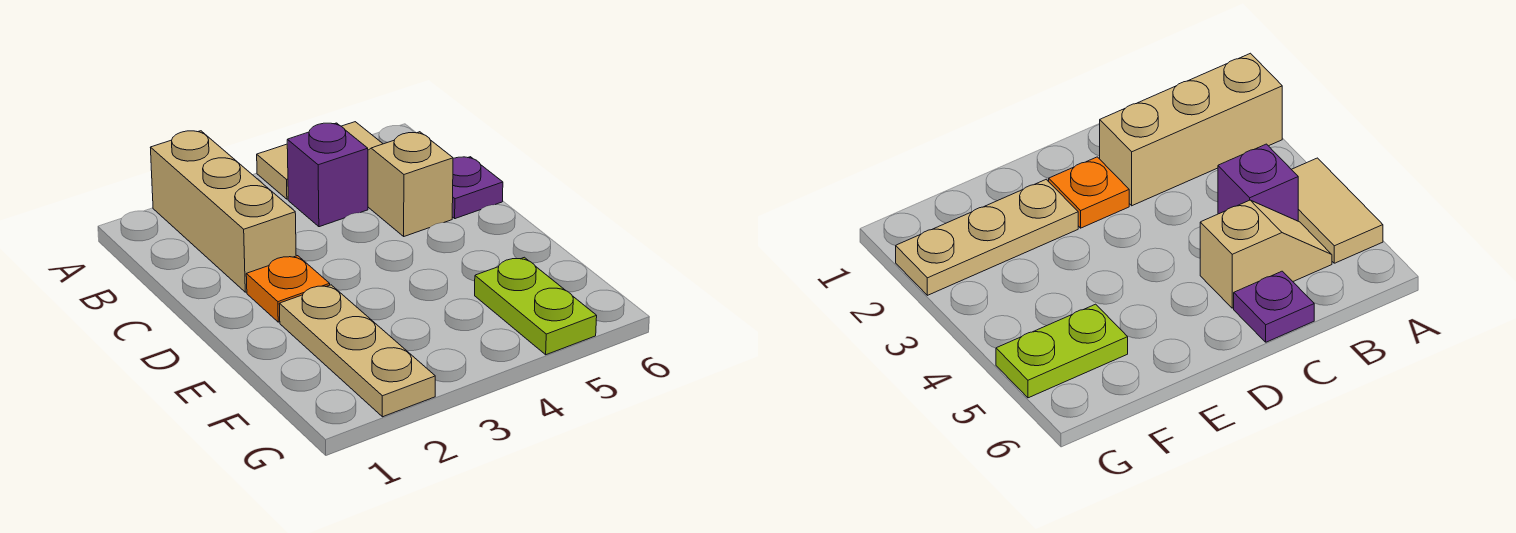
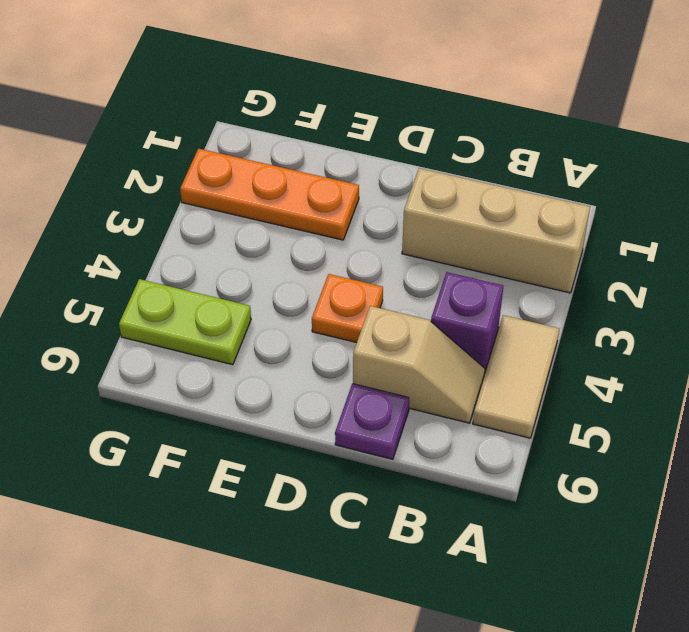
orange plate D2 level 1 -> orange plate D4 level 1
tan plate E2:G2 level 1 -> orange plate E2:G2 level 1

